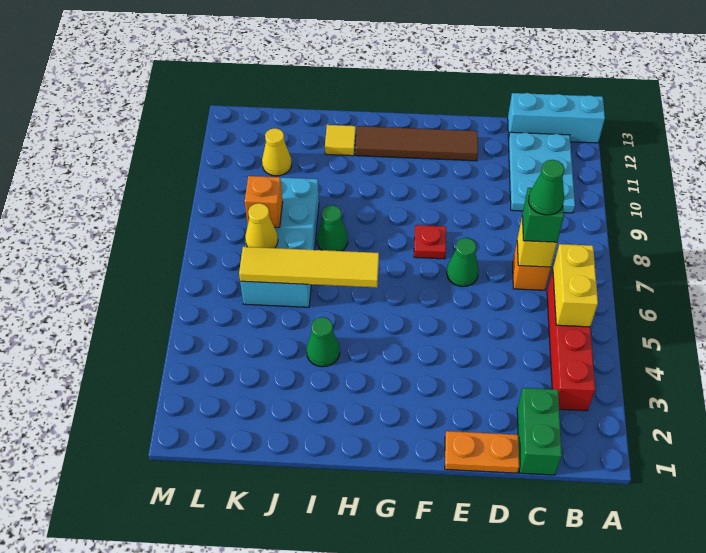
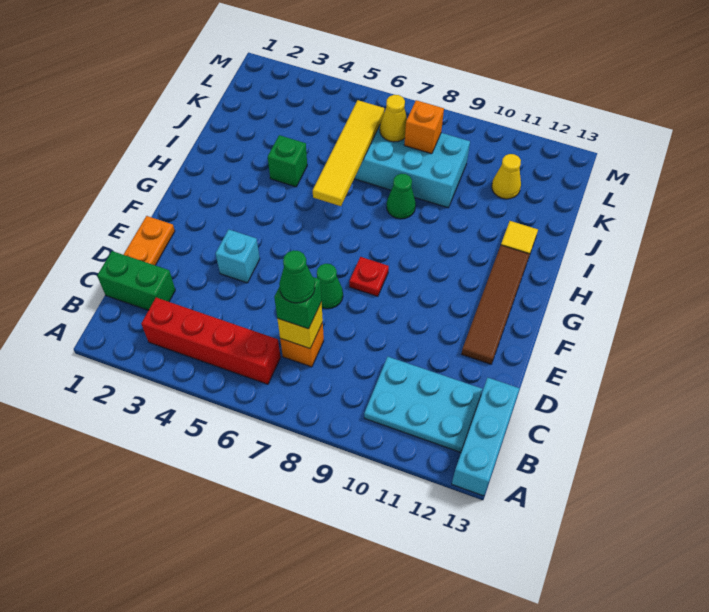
yellow brick B5:B6 level 2 -> none
none -> cyan brick E4 level 1
green cone I4 level 1 -> green brick I4 level 1

